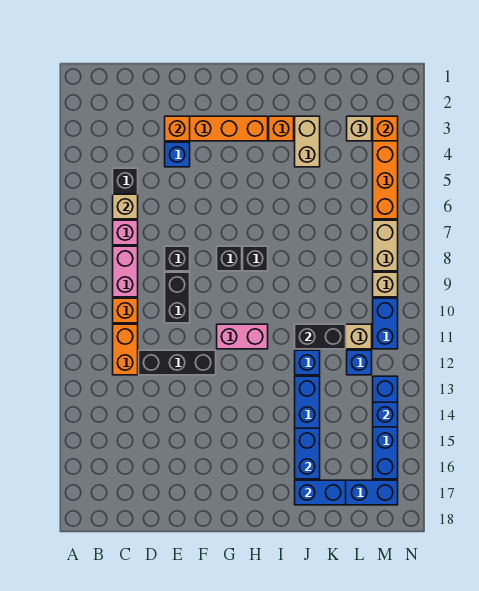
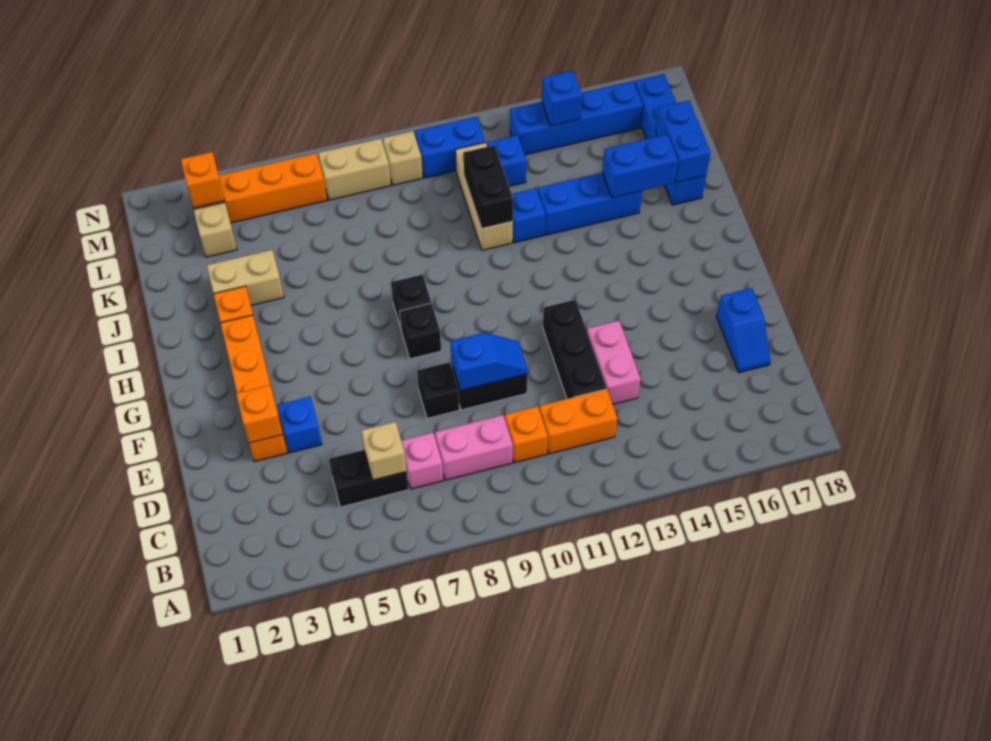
none -> blue slope D17:E17 level 1 top E
none -> blue slope E9:E10 level 2 top 9
pink brick G11:H11 level 1 -> pink brick D13:E13 level 1

